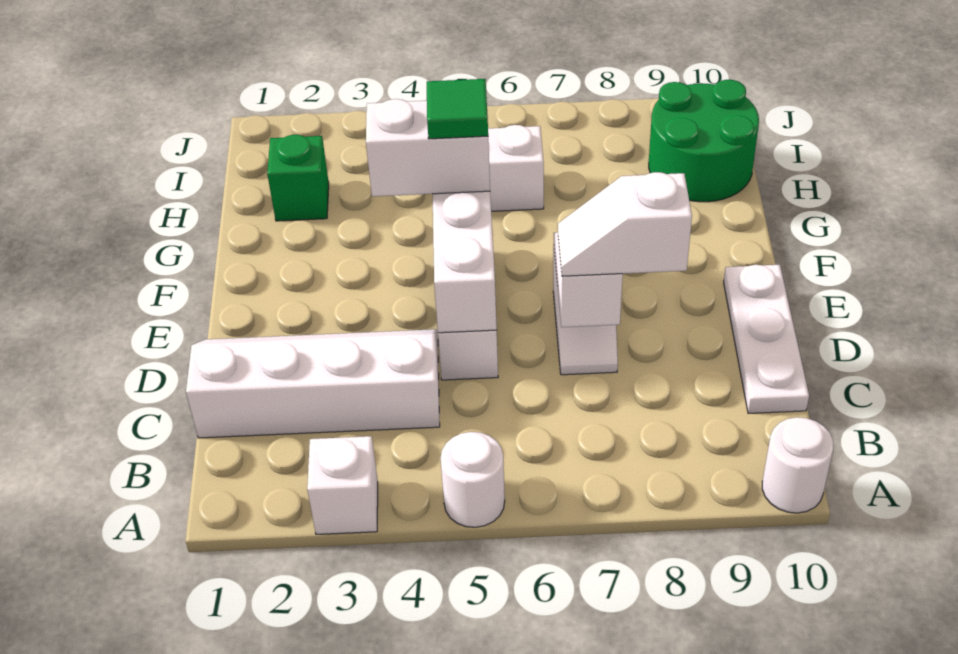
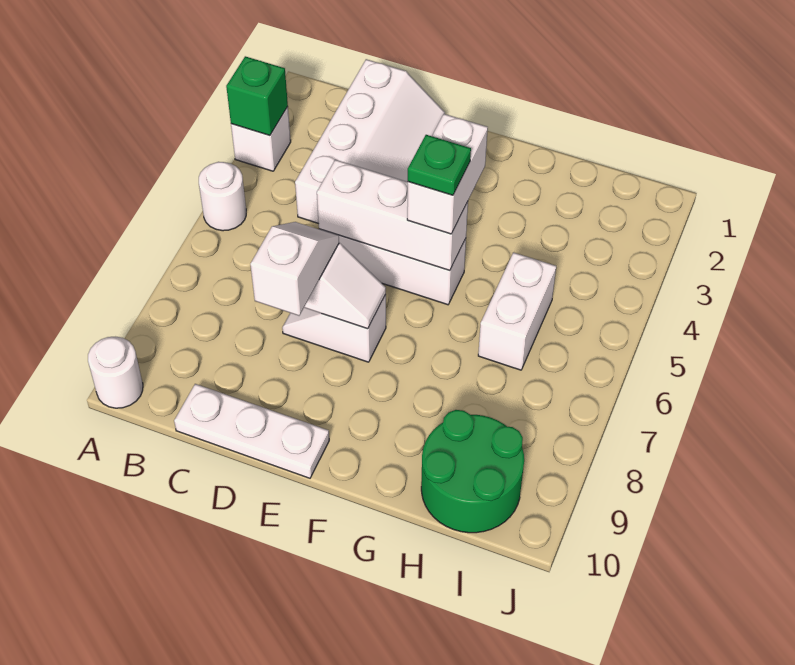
green tile F5 level 4 -> green plate F5 level 4
green brick H2 level 1 -> green brick A3 level 2

